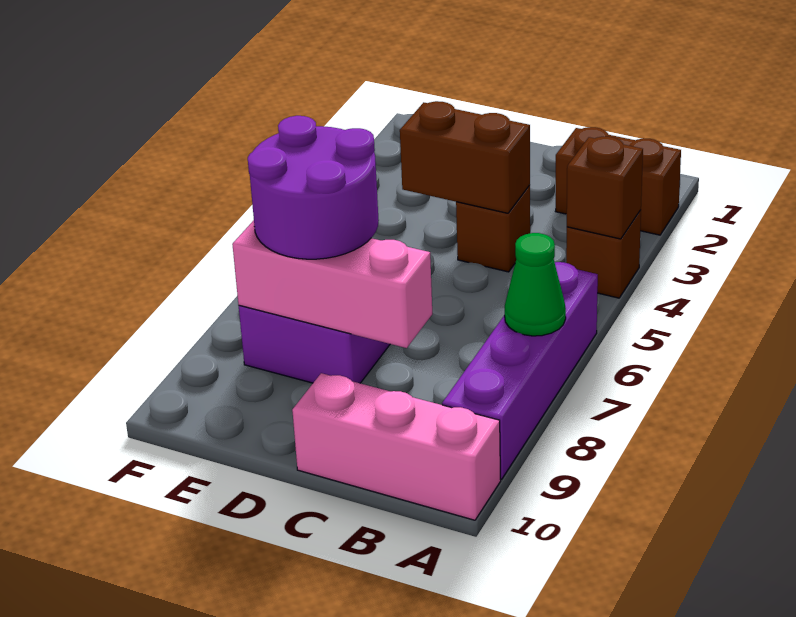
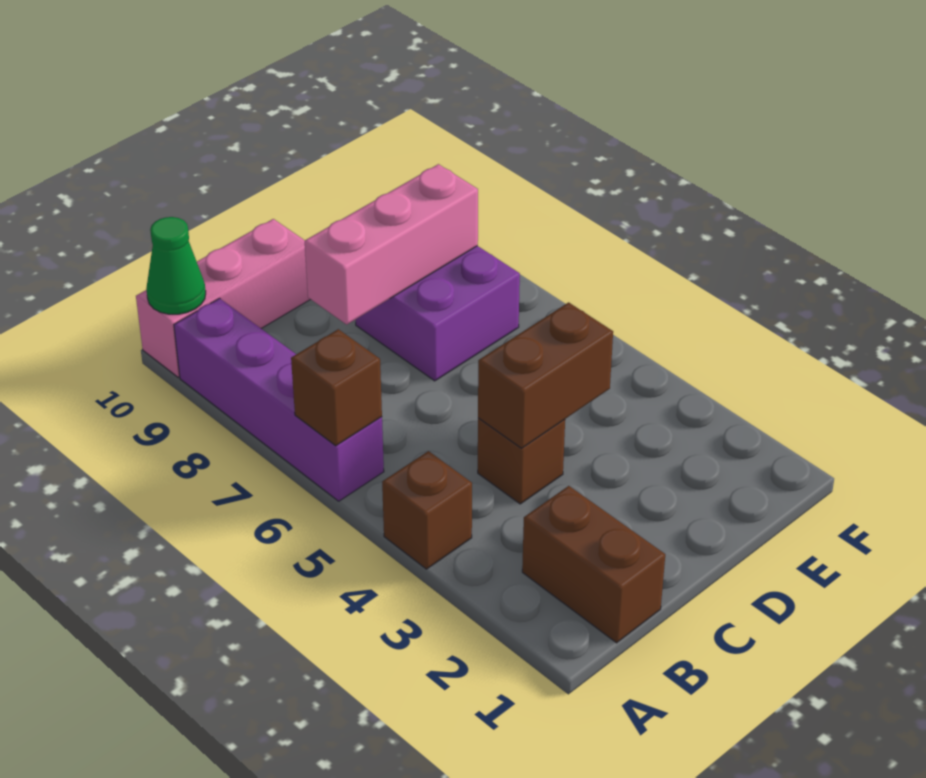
brown brick A2:B2 level 1 -> brown brick B1:B2 level 1
brown brick A4 level 2 -> brown brick A6 level 2
green cone A7 level 2 -> green cone A10 level 2
purple round brick D7:E8 level 3 -> none

